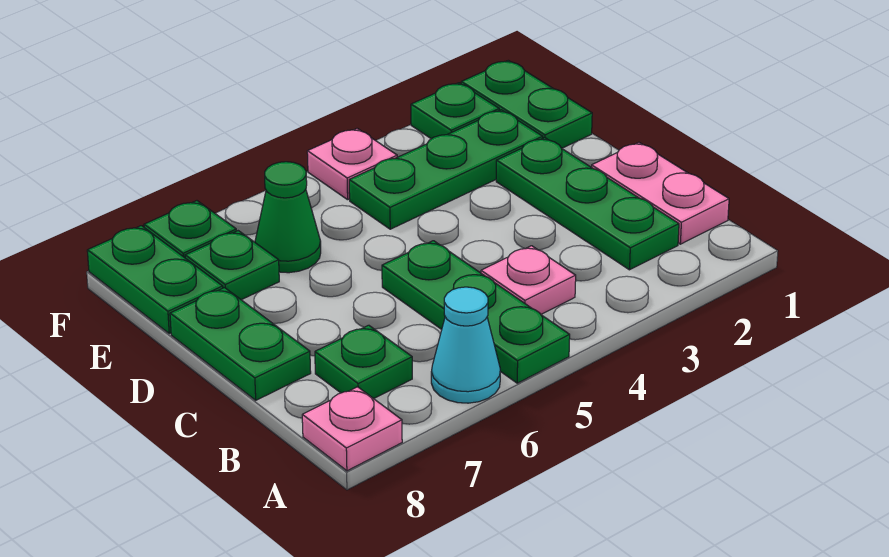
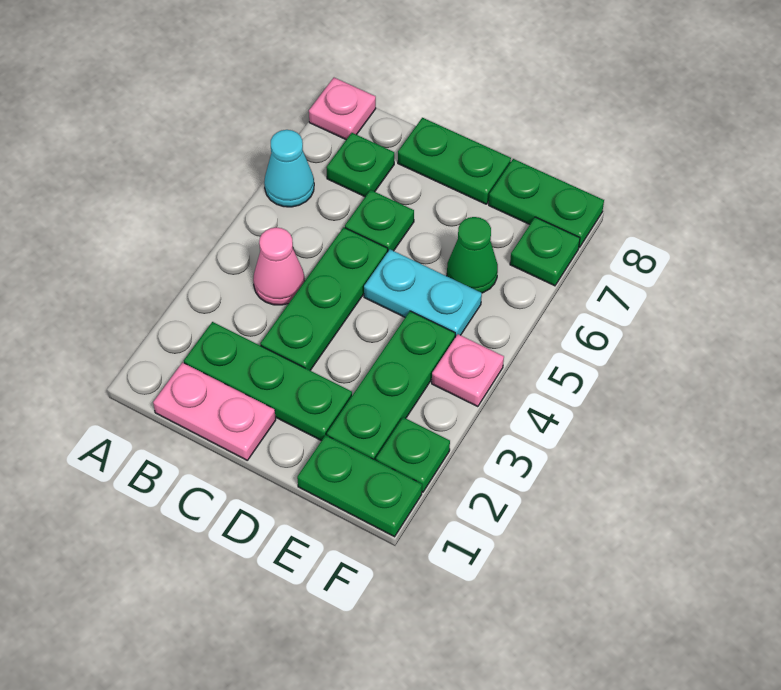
green plate A5:C5 level 1 -> green plate C3:C5 level 1
pink plate B4 level 1 -> pink cone B4 level 1
none -> cyan plate D5:E5 level 1
green plate E7 level 1 -> green plate C6 level 1

